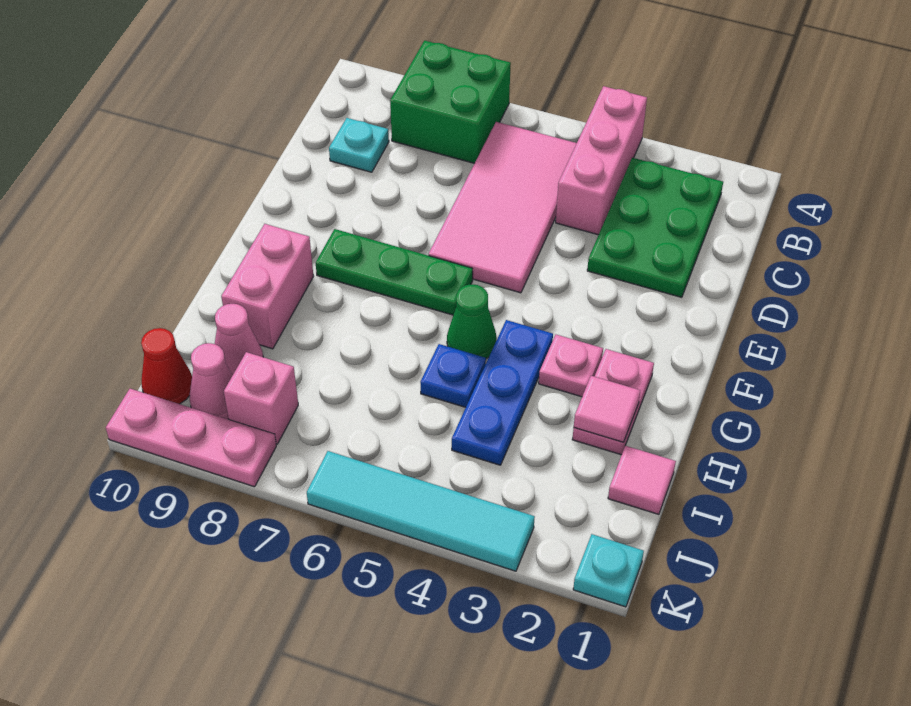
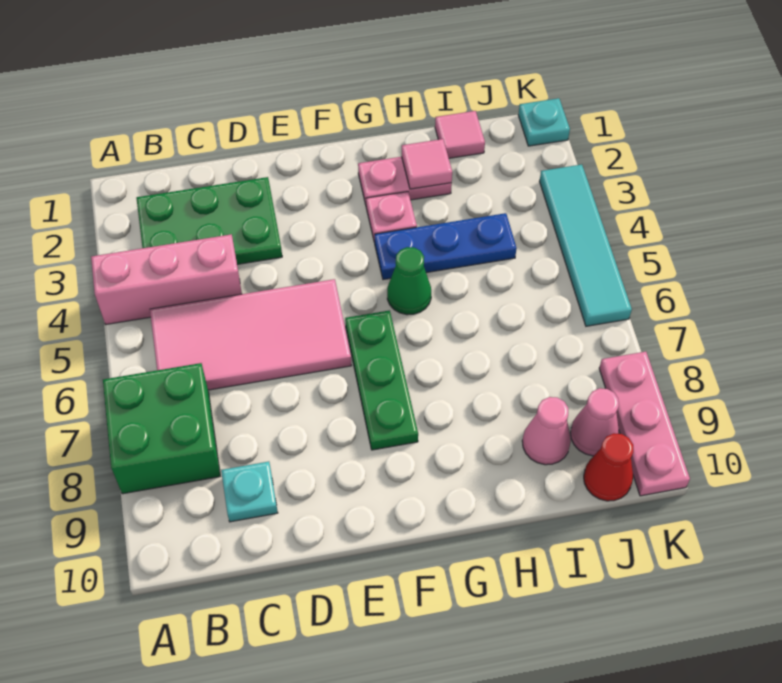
pink brick G9:H9 level 1 -> none
blue plate H5 level 1 -> none
pink brick J8 level 1 -> none

